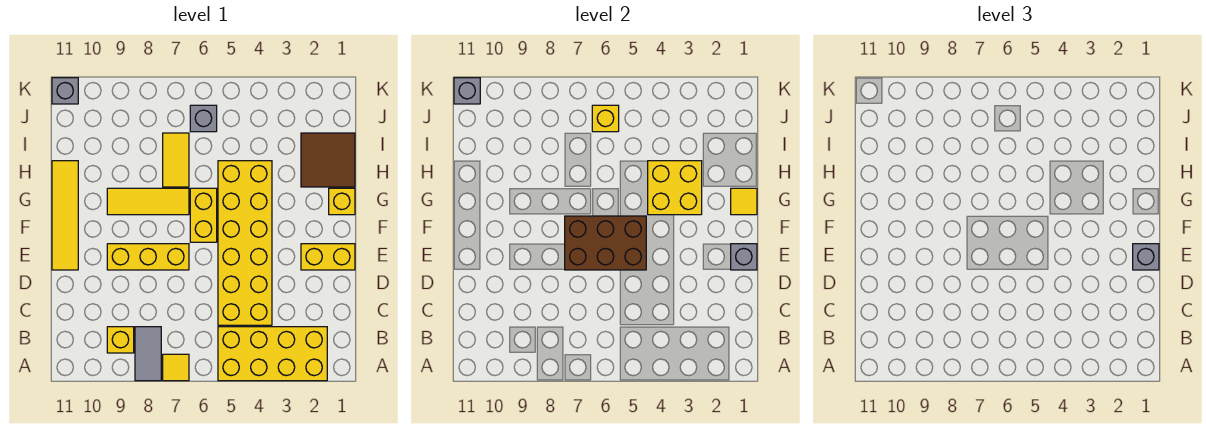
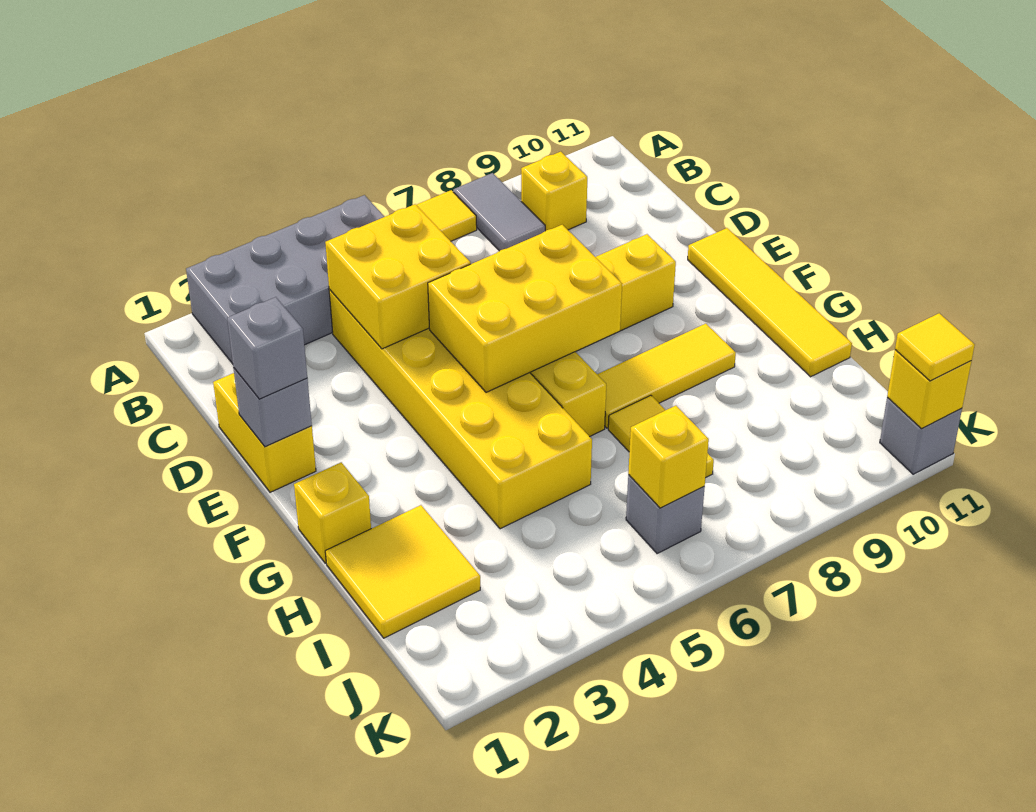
yellow brick A2:B5 level 1 -> grey brick A2:B5 level 1
yellow brick E1:E2 level 1 -> yellow brick D1:E1 level 1
brown brick E5:F7 level 2 -> yellow brick E5:F7 level 2
yellow tile G1 level 2 -> yellow tile K11 level 3
yellow brick G3:H4 level 2 -> yellow brick C4:D5 level 2
brown tile H1:I2 level 1 -> yellow tile H1:I2 level 1
grey brick K11 level 2 -> yellow brick K11 level 2

